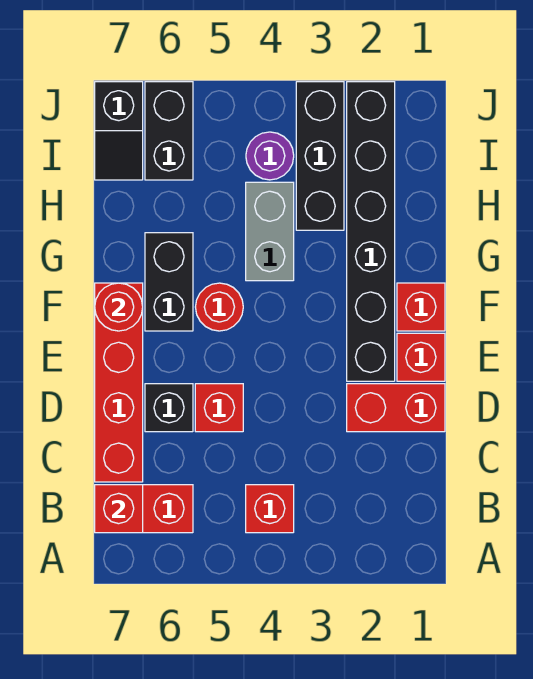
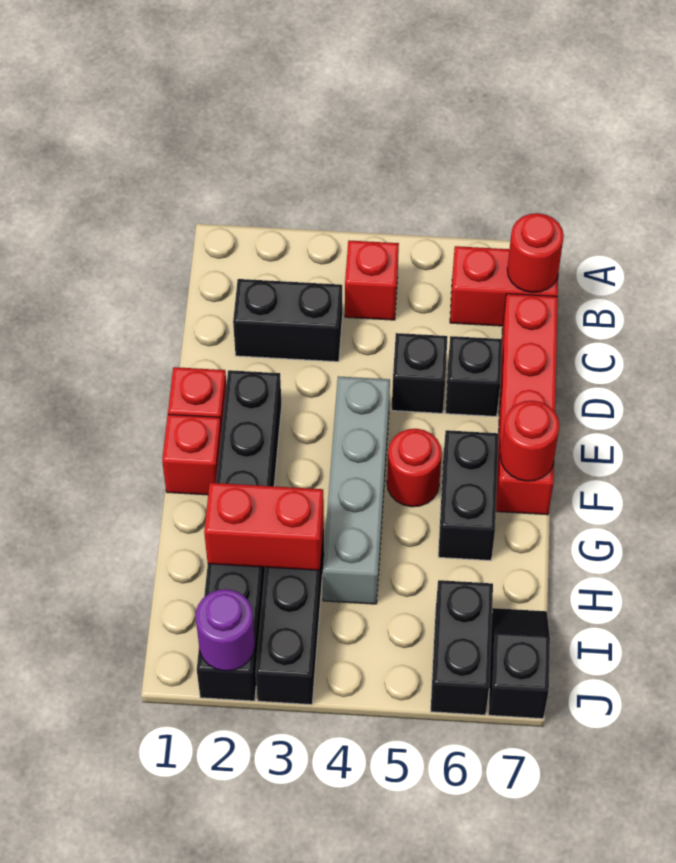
red brick B7 level 2 -> red round brick B7 level 2
none -> black brick C2:C3 level 1
red brick D1:D2 level 1 -> red brick H2:H3 level 2
red brick D5 level 1 -> black brick D5 level 1
grey brick G4:H4 level 1 -> grey brick E4:H4 level 1
purple round brick I4 level 1 -> purple round brick J2 level 2

